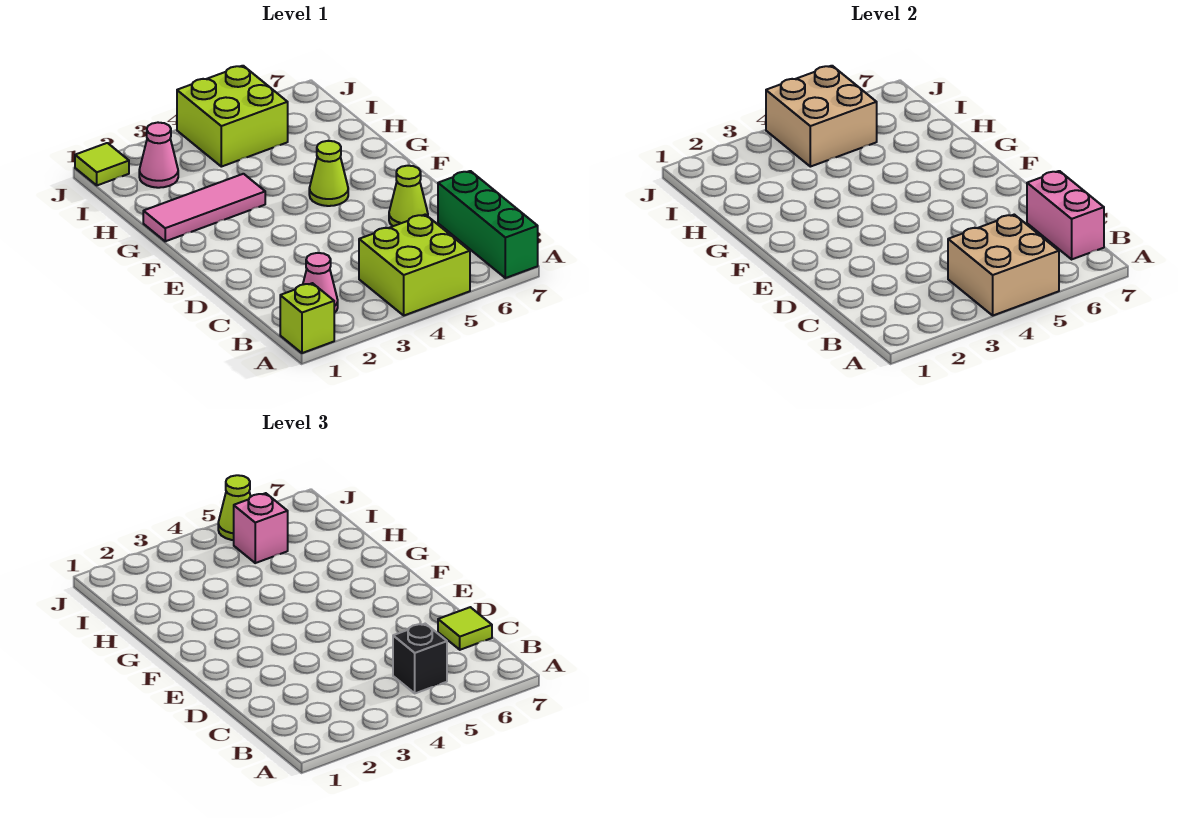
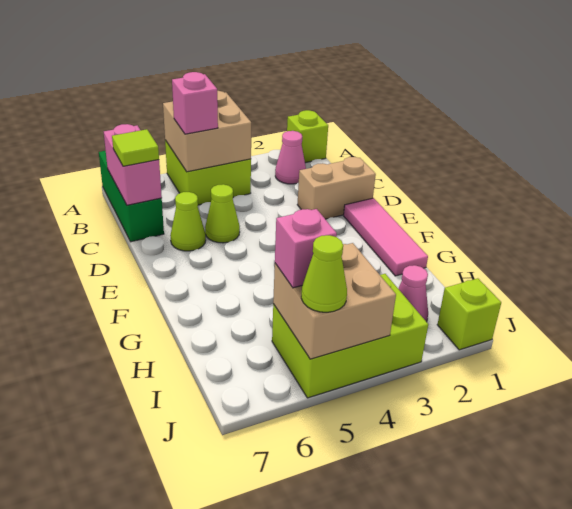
black brick B5 level 3 -> pink brick B5 level 3
none -> tan brick D1:D2 level 1
lime cone F5 level 1 -> lime cone D5 level 1
pink tile G1:G3 level 1 -> pink tile E1:G1 level 1
lime brick I4:J5 level 1 -> lime brick I3:J5 level 1
lime tile J1 level 1 -> lime brick J1 level 1

